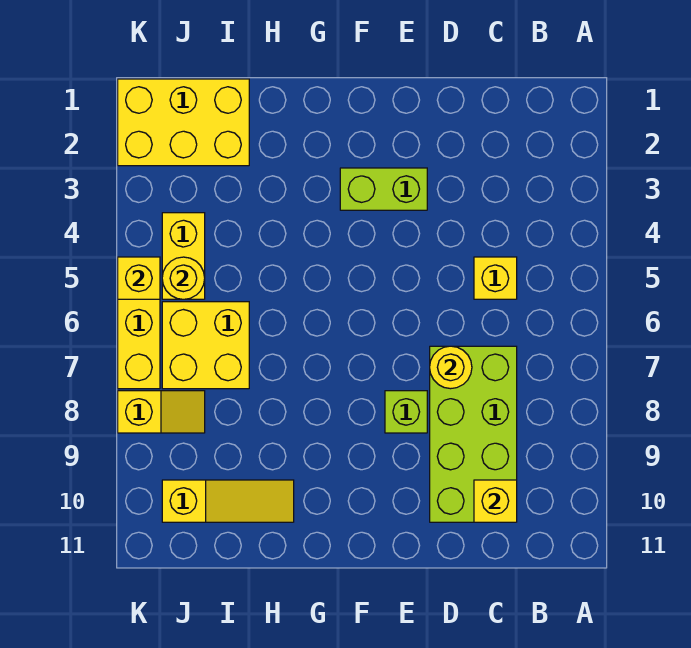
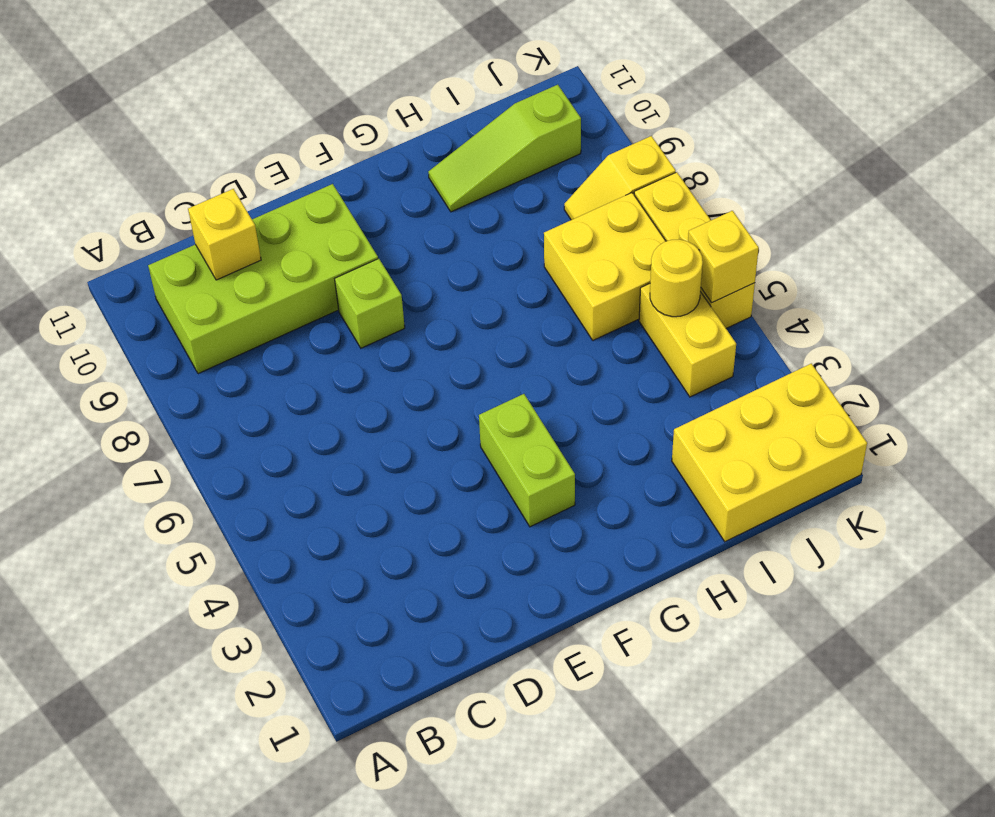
yellow brick C5 level 1 -> none
lime brick C7:D10 level 1 -> lime brick B9:E10 level 1
yellow round brick D7 level 2 -> none
lime brick E3:F3 level 1 -> lime brick F3:F4 level 1
yellow slope H10:J10 level 1 top J -> lime slope H10:J10 level 1 top J

